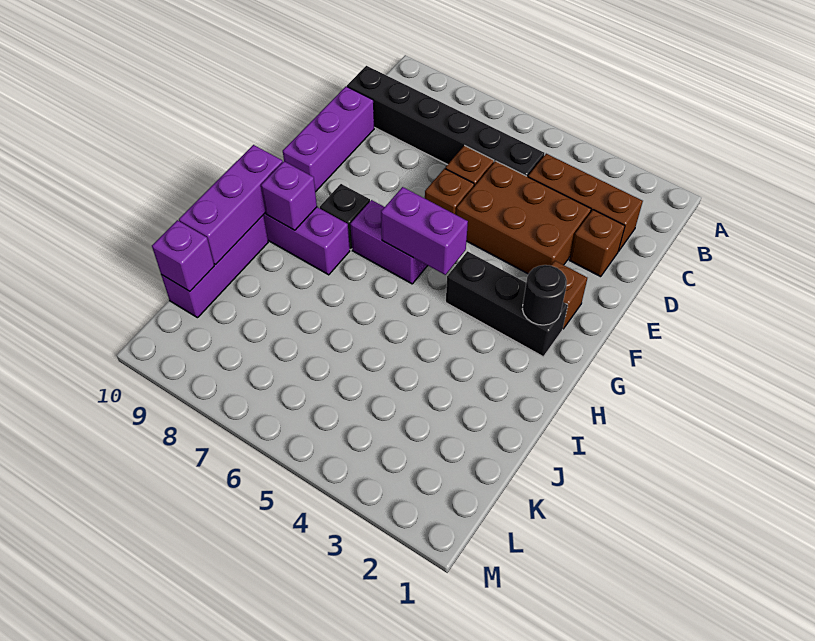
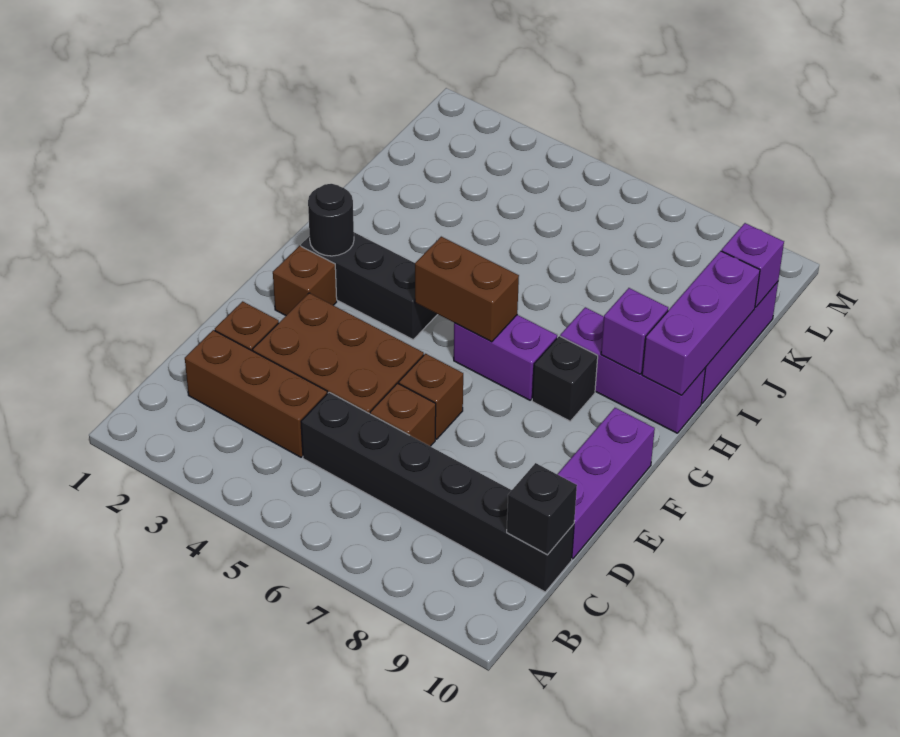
none -> black brick C10 level 2
purple brick G5:G6 level 2 -> brown brick G5:G6 level 2

